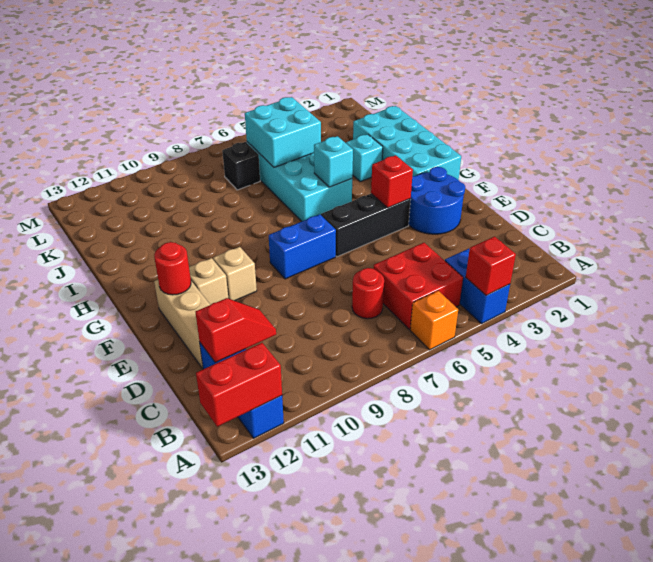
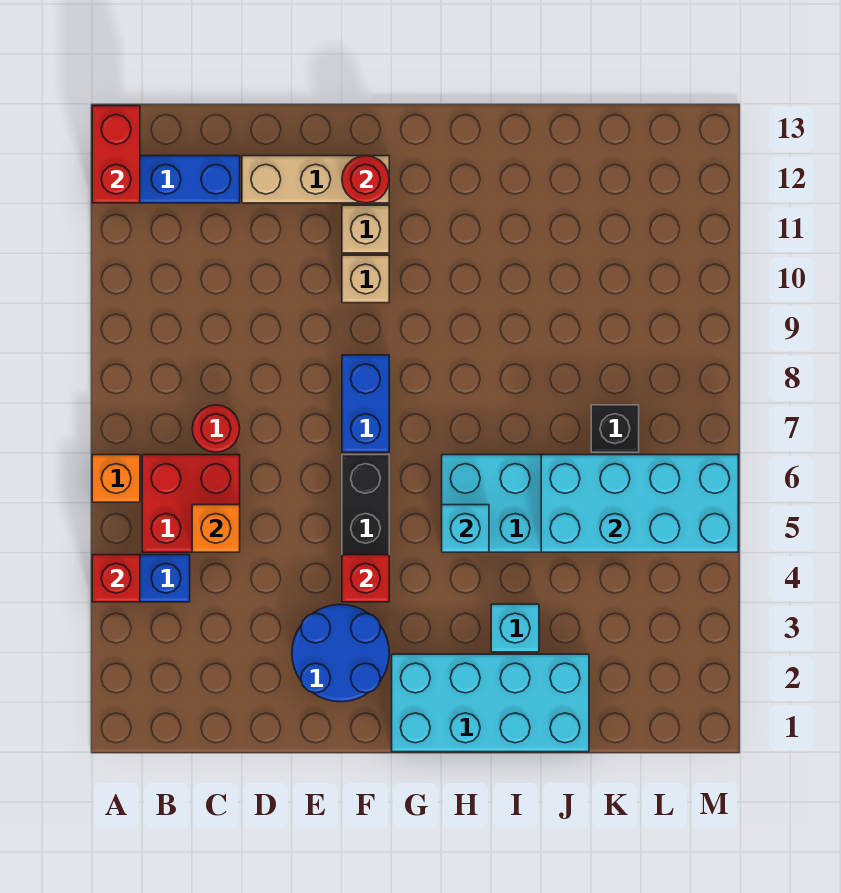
none -> orange brick C5 level 2
red slope C11:C12 level 2 top 12 -> none
cyan brick J5:K6 level 2 -> cyan brick J5:M6 level 2

